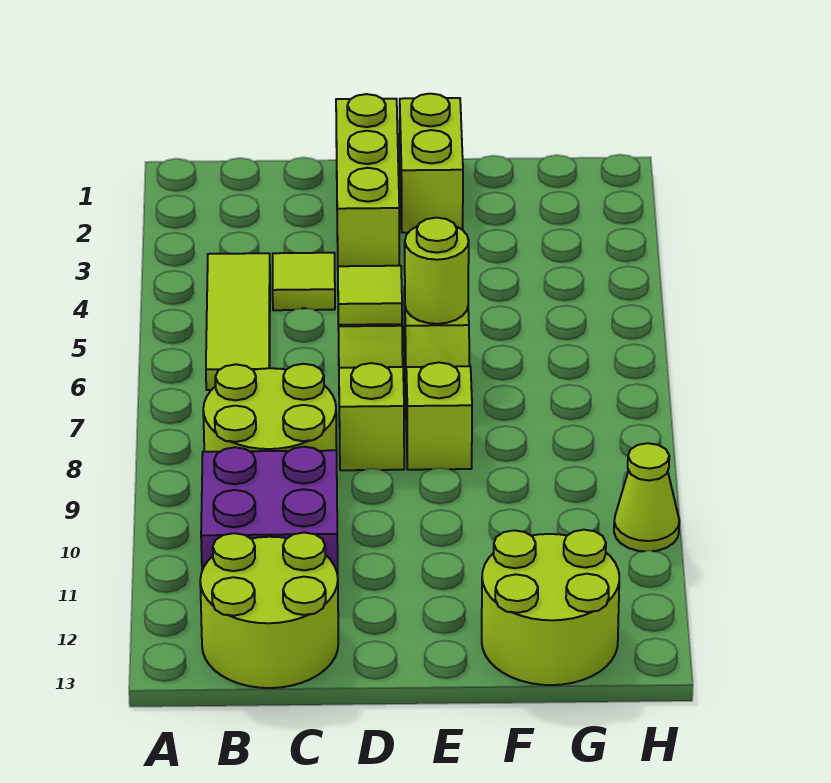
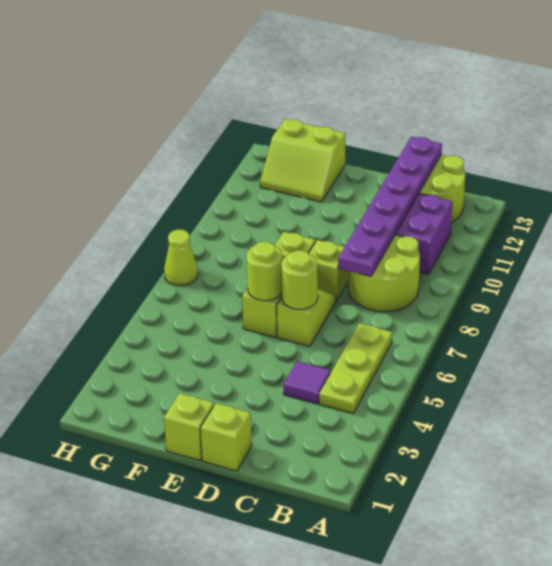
lime tile B4:B6 level 1 -> lime plate B4:B6 level 1
lime tile C4 level 1 -> purple tile C4 level 1
none -> purple plate C8:C13 level 2
lime brick D1:D3 level 1 -> lime brick D1 level 1
lime tile D6 level 2 -> lime round brick D6 level 2
lime brick E1:E2 level 1 -> lime brick E1 level 1
lime round brick F12:G13 level 1 -> lime slope F12:G13 level 1 top 13
lime cone H10 level 1 -> lime cone H7 level 1

